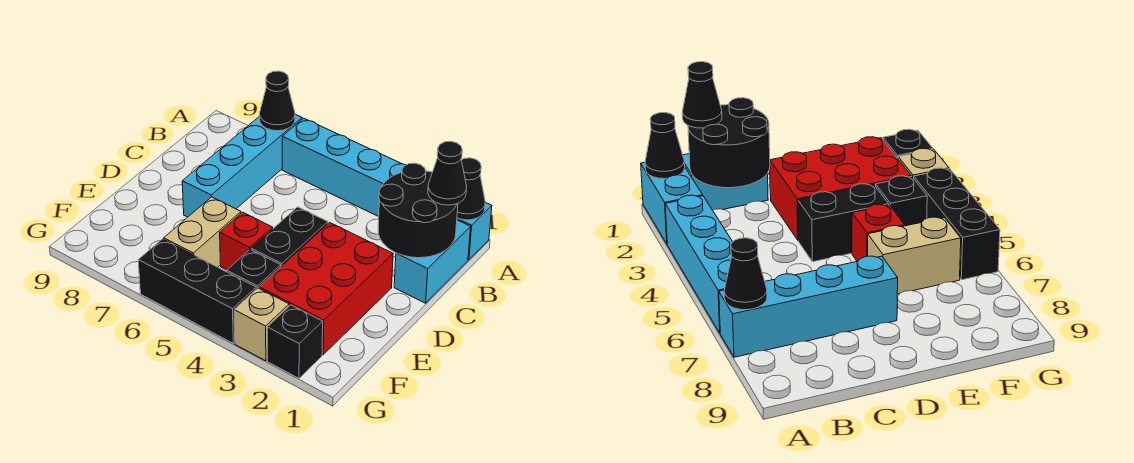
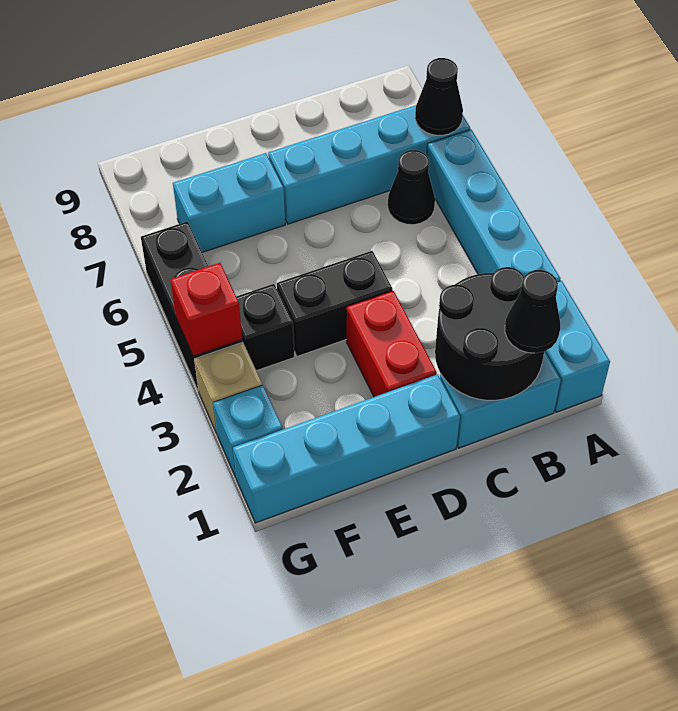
black cone A1 level 2 -> black cone B6 level 1
none -> cyan brick D1:G1 level 1
red brick D2:F3 level 1 -> red brick D2:D3 level 1
red brick E5 level 1 -> red brick G4 level 2
tan brick E6:F6 level 1 -> none
none -> cyan brick E7:F7 level 1
black brick G2 level 1 -> cyan brick G2 level 1

